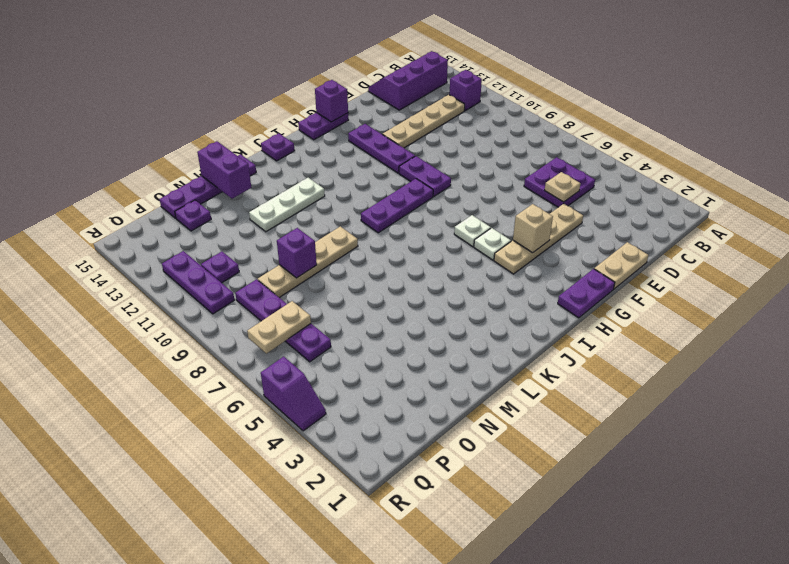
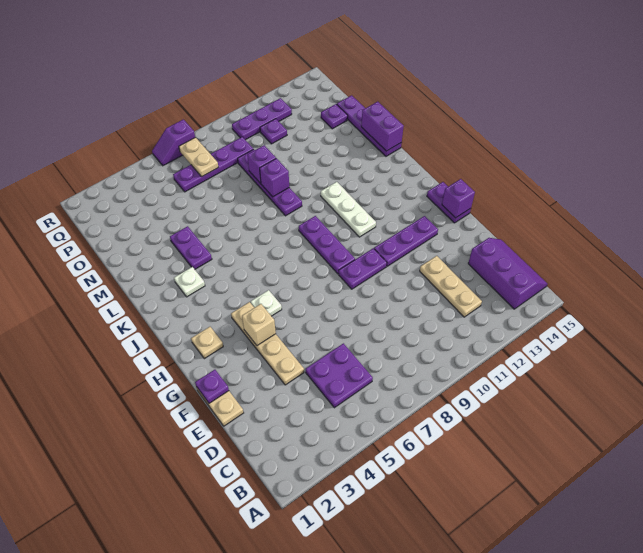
purple brick B12 level 1 -> purple brick M9 level 2
tan plate C12:F12 level 1 -> tan plate C12:E12 level 1
tan plate D5 level 2 -> tan plate H2 level 1
purple plate G1:H1 level 1 -> purple plate L4:M4 level 1
white plate H6 level 1 -> white plate K3 level 1
purple plate J15 level 1 -> purple plate F1 level 2
white plate K12:M12 level 1 -> white plate I11:K11 level 1
tan plate L9:O9 level 1 -> purple plate L9:O9 level 1
purple brick M14:M15 level 2 -> purple brick L15:M15 level 2
purple slope R4:R5 level 1 top 5 -> purple slope R6:R7 level 1 top 7

